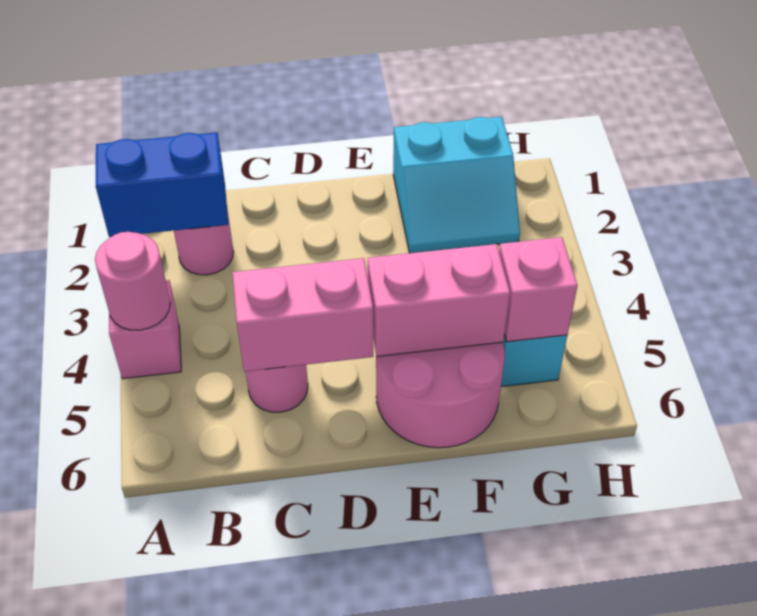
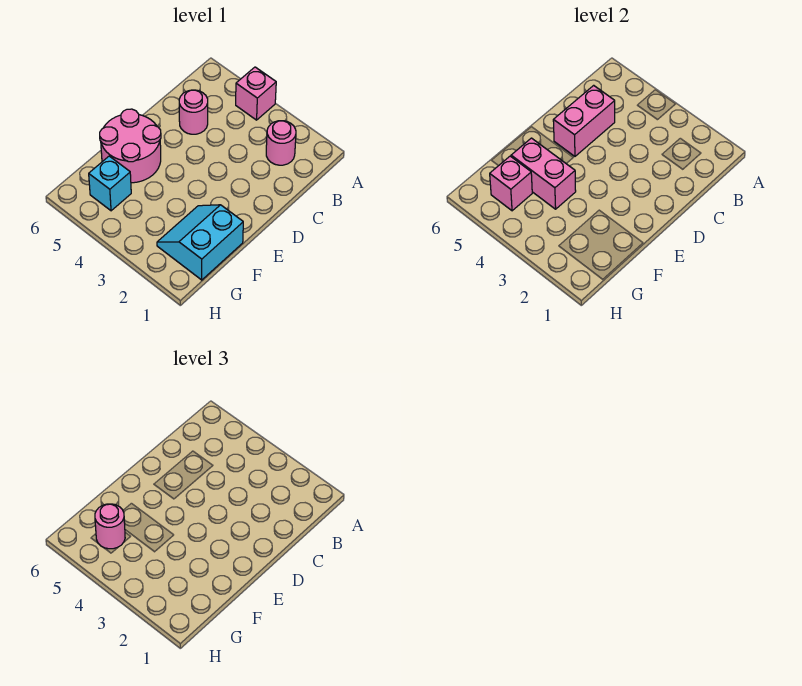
blue brick A2:B2 level 2 -> none
pink round brick A4 level 2 -> pink round brick G5 level 3
pink brick E5:F5 level 2 -> pink brick F4:F5 level 2

